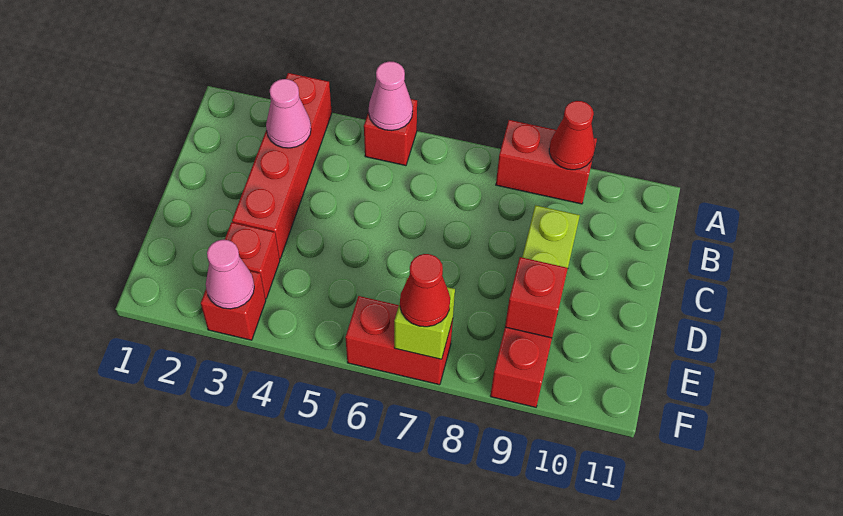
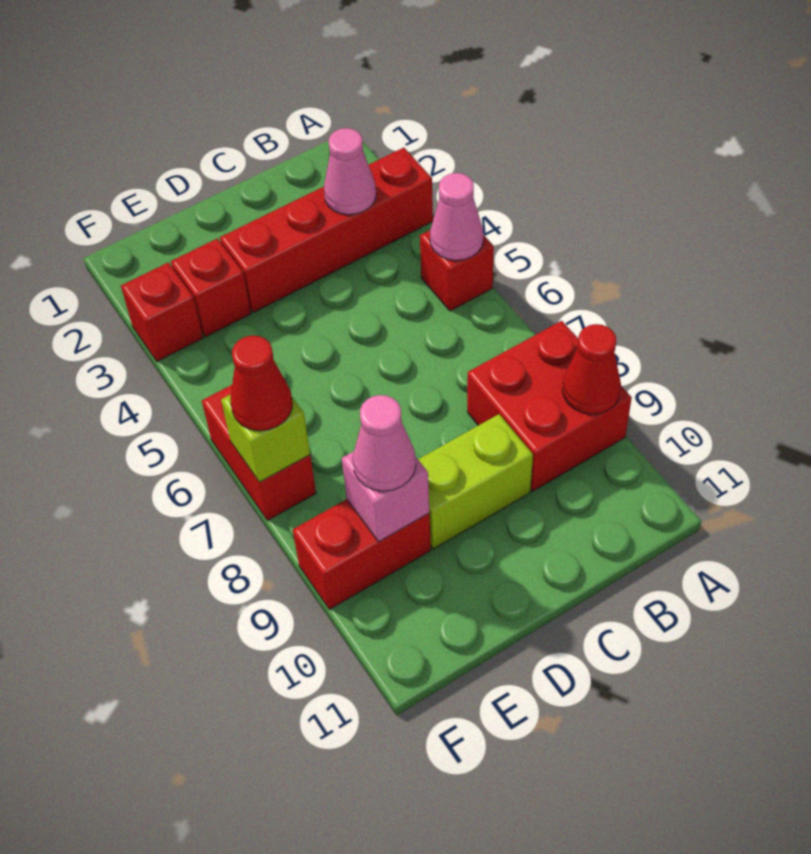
red brick A8:A9 level 1 -> red brick A8:B9 level 1
red brick E9 level 2 -> pink brick E9 level 2
pink cone F3 level 2 -> pink cone E9 level 3

